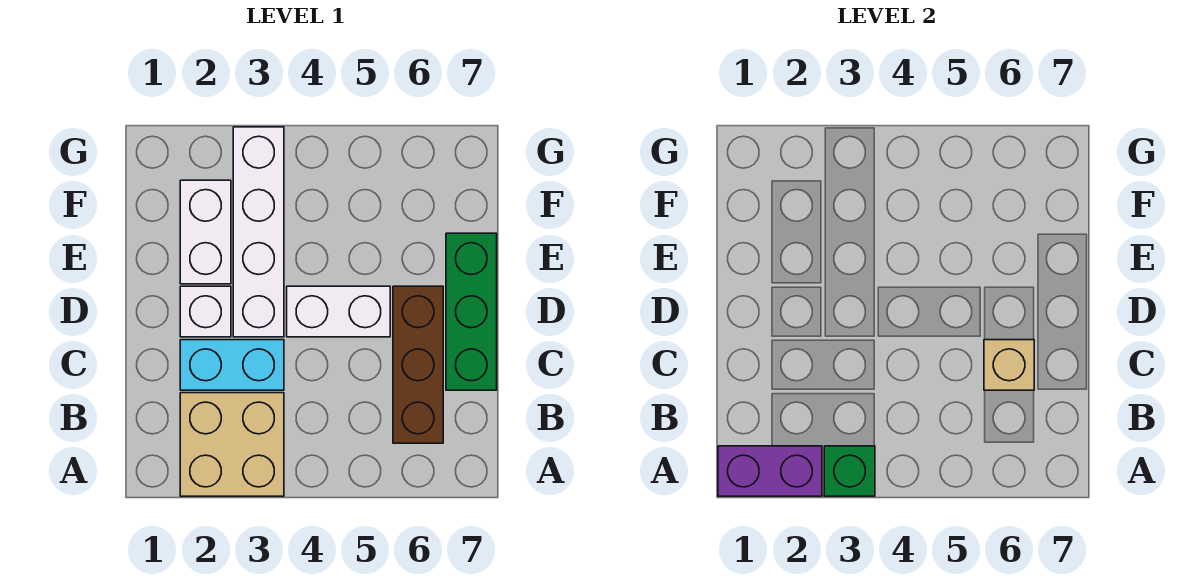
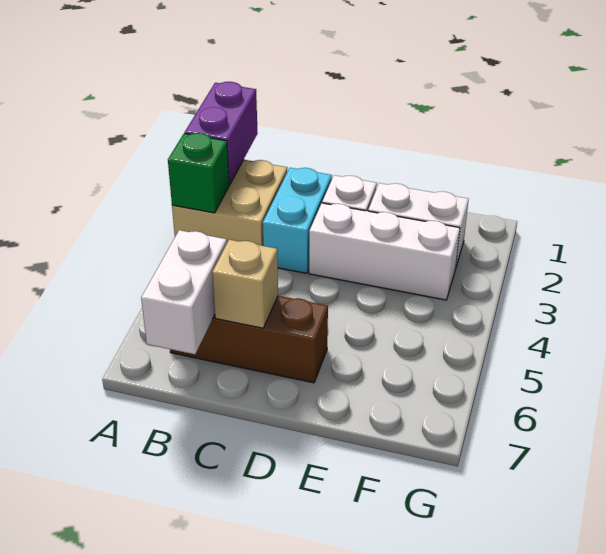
green brick C7:E7 level 1 -> none
white brick D3:G3 level 1 -> white brick D3:F3 level 1
white brick D4:D5 level 1 -> white brick B6:B7 level 2

